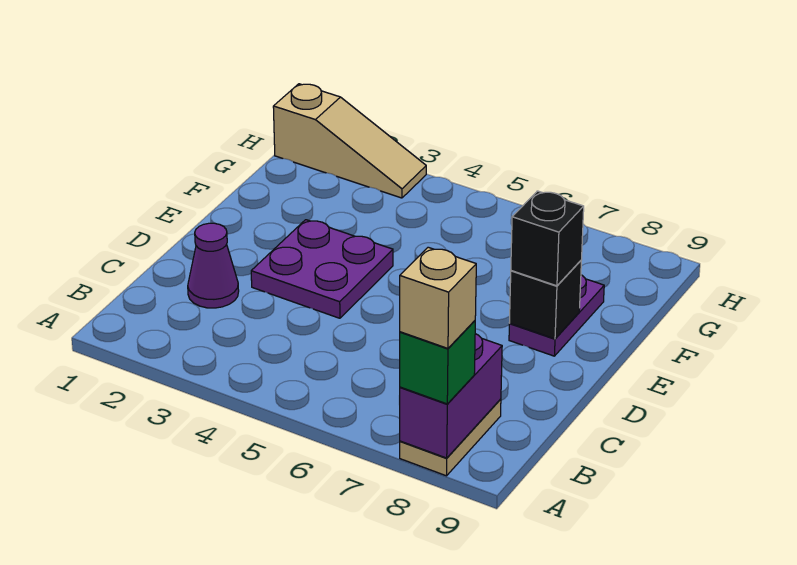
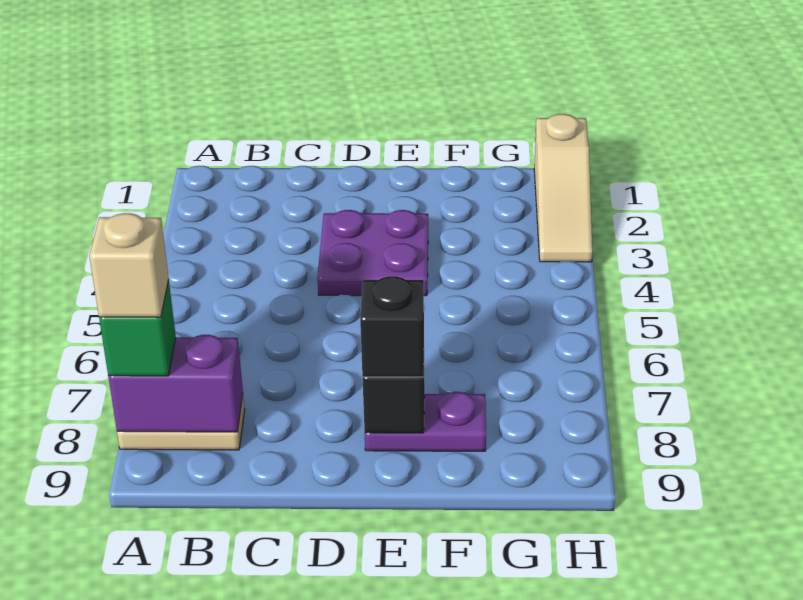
purple cone C2 level 1 -> none

